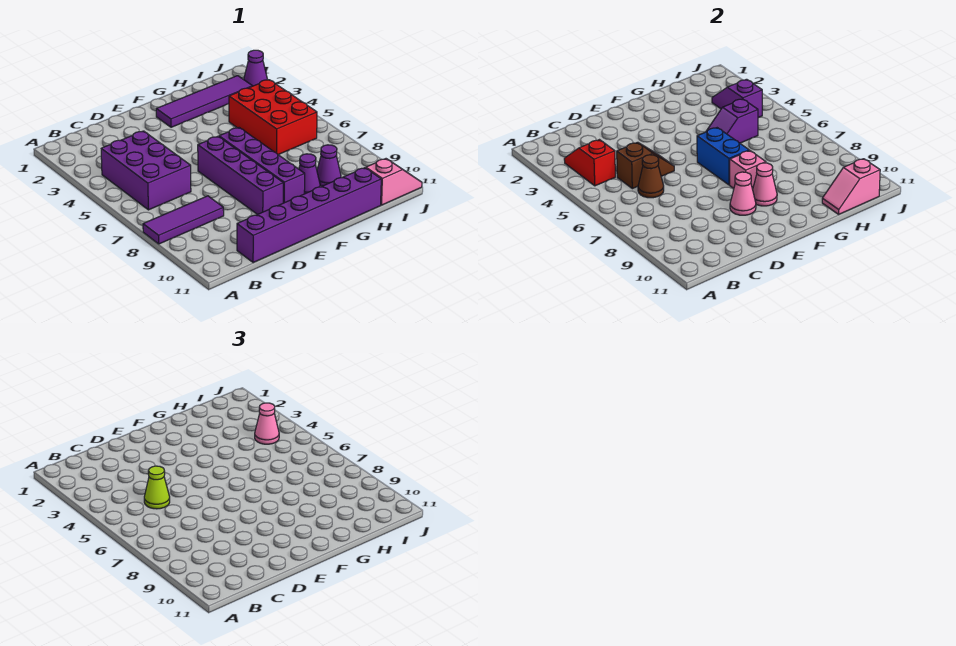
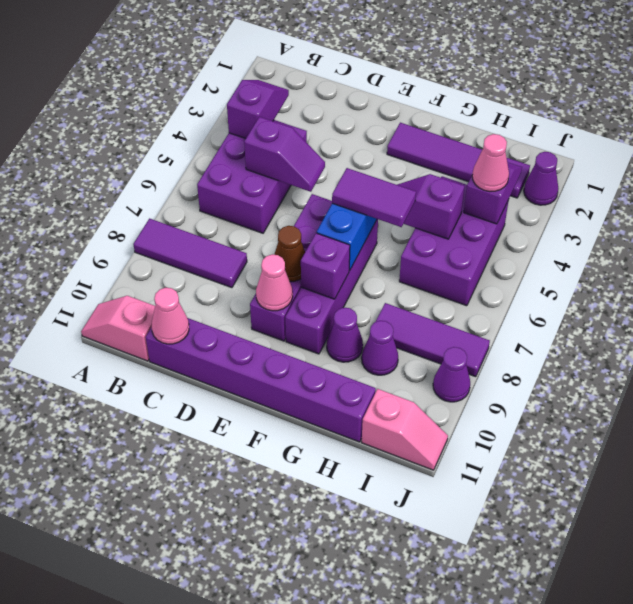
red slope B3:B4 level 2 top 4 -> purple slope B3:B4 level 2 top 4
brown slope C5:D5 level 2 top C -> purple slope C5:D5 level 2 top C
lime cone C5 level 3 -> none
brown cone C6 level 2 -> brown cone E8 level 2
none -> purple tile F6:G6 level 3
pink brick F8 level 2 -> purple brick F8 level 2
pink cone F9 level 2 -> pink cone C11 level 2
red brick H4:I6 level 1 -> purple brick H4:I6 level 1
none -> purple tile H8:J8 level 1
pink slope H11:I11 level 2 top I -> pink slope A11:B11 level 1 top B
none -> purple cone J9 level 1

